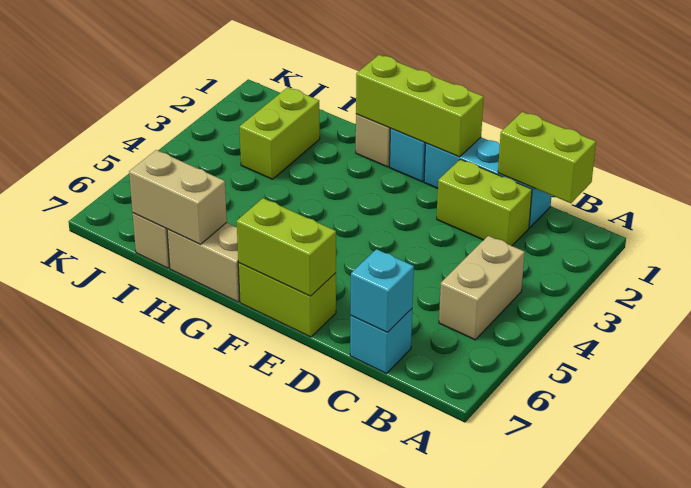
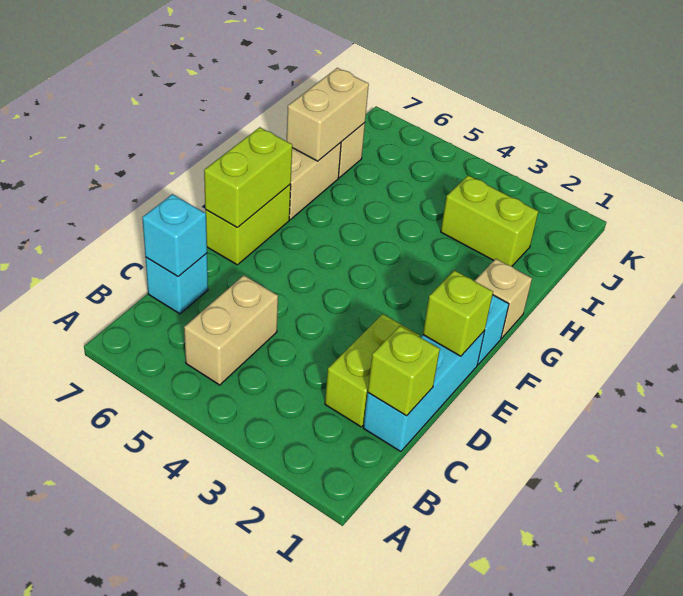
lime brick B1:C1 level 2 -> lime brick C1 level 2
tan brick B4:B5 level 1 -> tan brick B5:C5 level 1
lime brick E1:G1 level 2 -> lime brick E1 level 2

